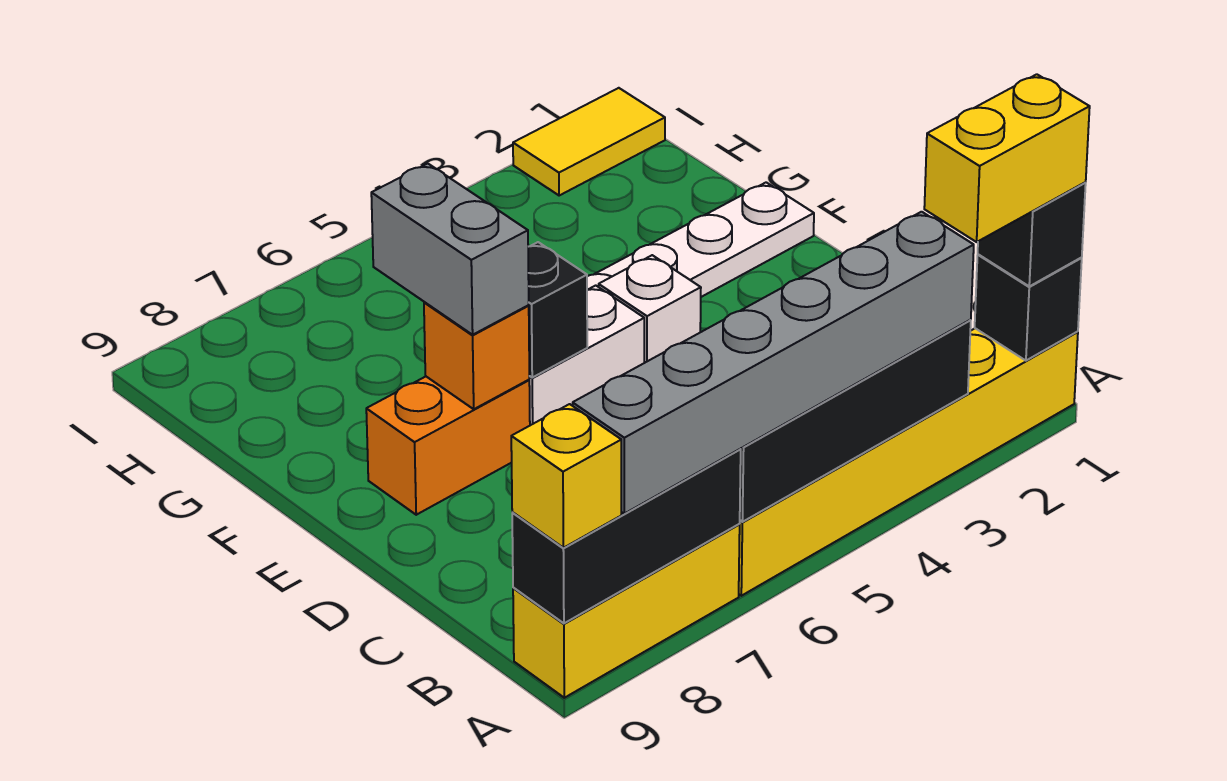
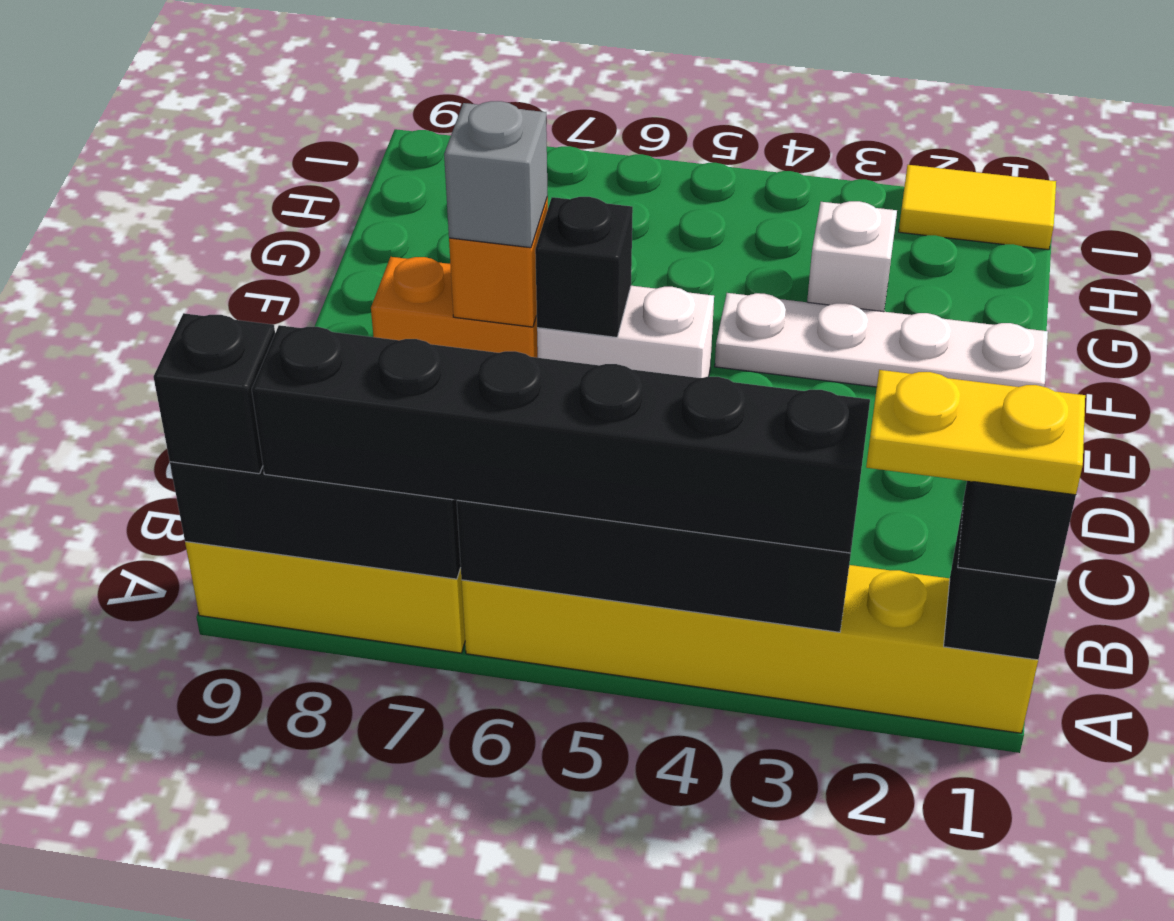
yellow brick A1:A2 level 4 -> yellow plate A1:A2 level 4
grey brick A3:A8 level 3 -> black brick A3:A8 level 3
yellow brick A9 level 3 -> black brick A9 level 3
white brick E4 level 1 -> white brick G3 level 1
grey brick E7:F7 level 3 -> grey brick E7 level 3

